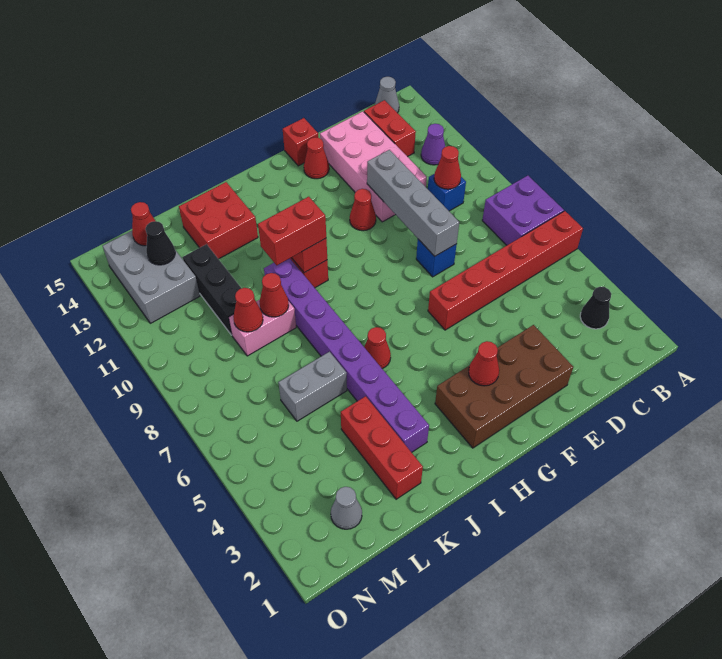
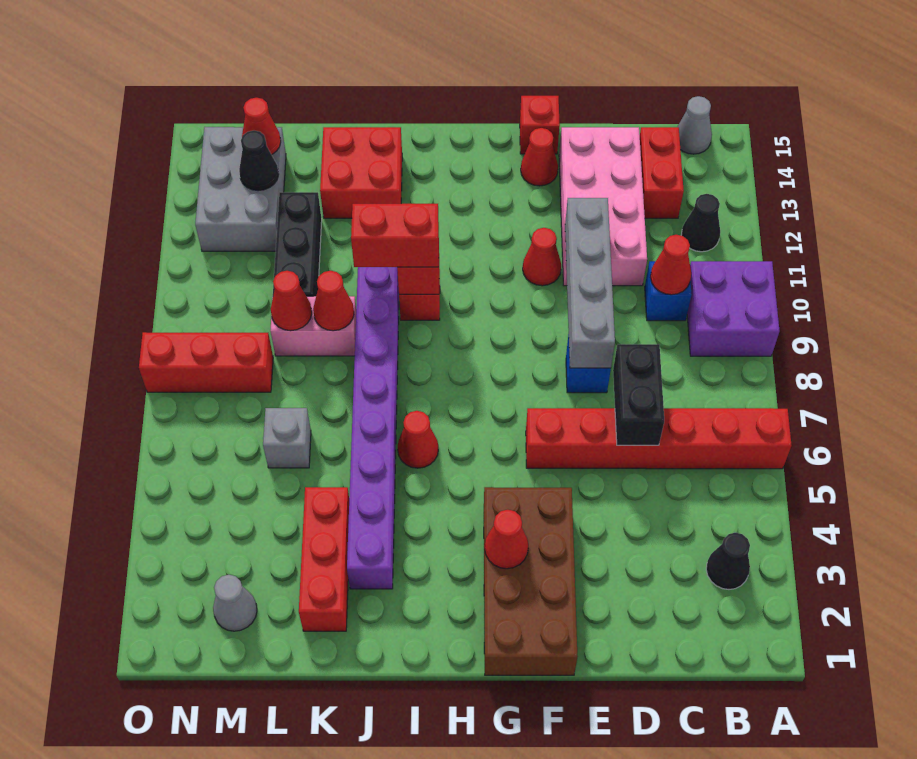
purple brick A7:B8 level 1 -> purple brick A9:B10 level 1
purple cone B12 level 1 -> black cone B12 level 1
none -> black brick D6:D7 level 2
brown brick E2:H3 level 1 -> brown brick F1:G4 level 1
grey brick K6:L6 level 1 -> grey brick L6 level 1
none -> red brick M8:O8 level 1

